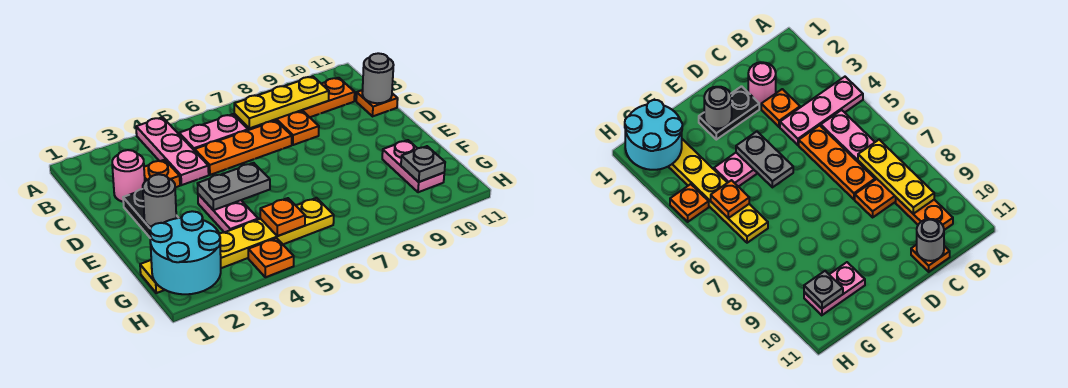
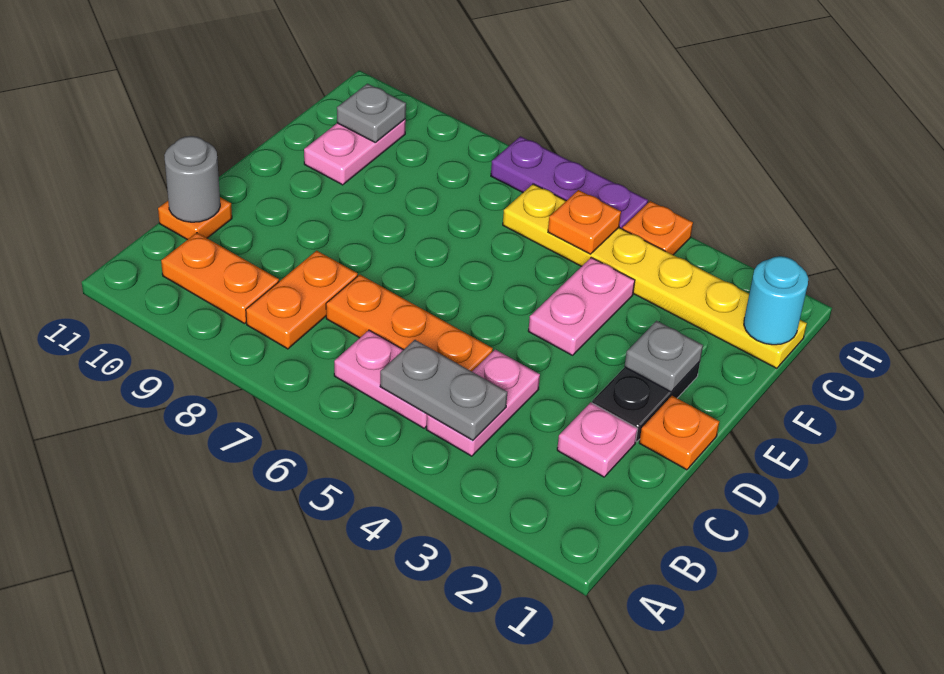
pink plate A4:C4 level 1 -> pink plate B4:C4 level 1
yellow plate B7:B9 level 2 -> none
pink round brick C2 level 1 -> pink plate C2 level 1
orange plate C3 level 1 -> orange plate D1 level 1
grey round brick E2 level 2 -> grey plate E2 level 2
grey plate E4:E5 level 2 -> grey plate B4:B5 level 2
cyan round brick G1:H2 level 2 -> cyan round brick G1 level 2
none -> purple plate H5:H7 level 1

